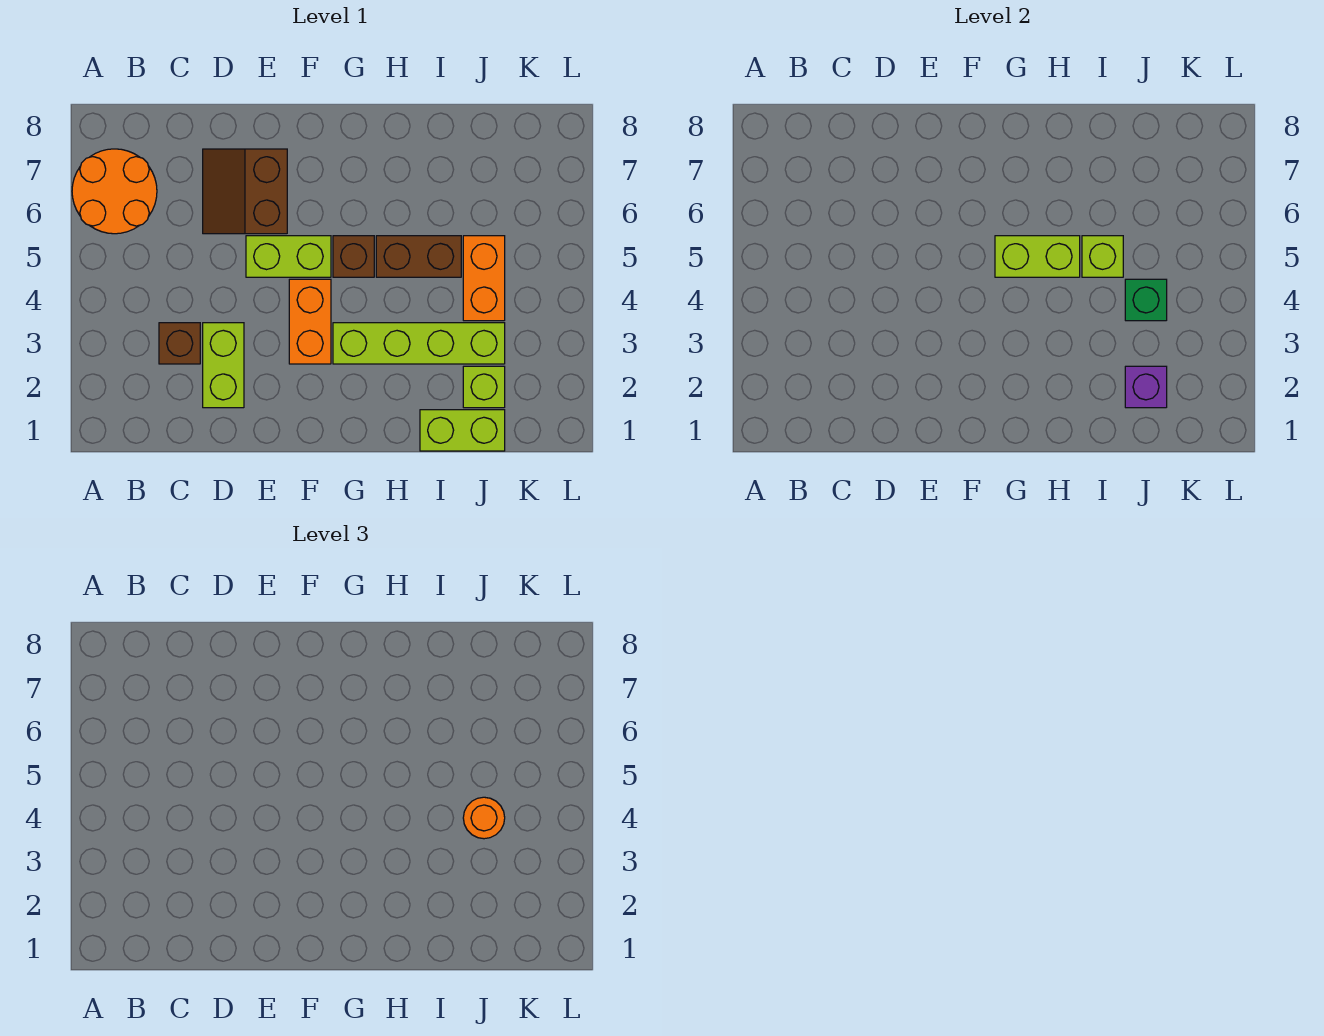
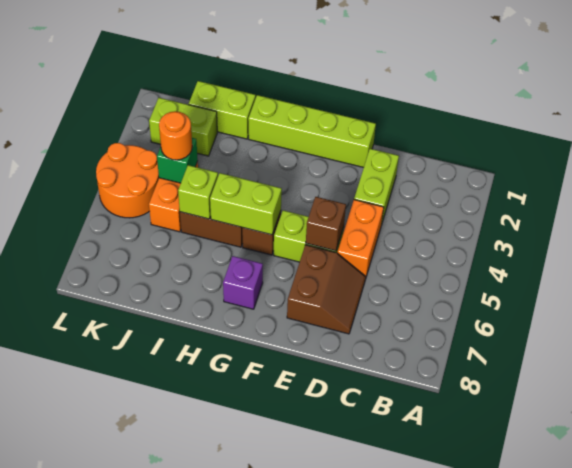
orange round brick A6:B7 level 1 -> orange round brick K4:L5 level 1
brown brick C3 level 1 -> brown brick E5 level 2
orange brick F3:F4 level 1 -> orange brick D4:D5 level 1
lime brick G3:J3 level 1 -> lime brick E1:H1 level 1
lime brick J2 level 1 -> lime brick J2:K2 level 1
purple brick J2 level 2 -> purple brick G7 level 1

